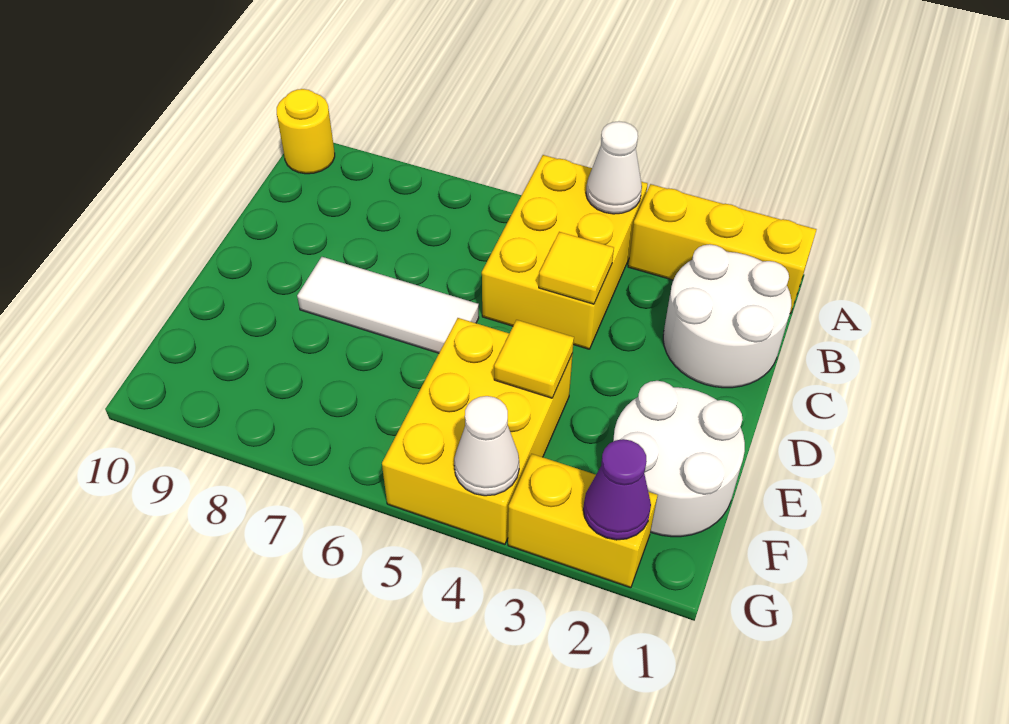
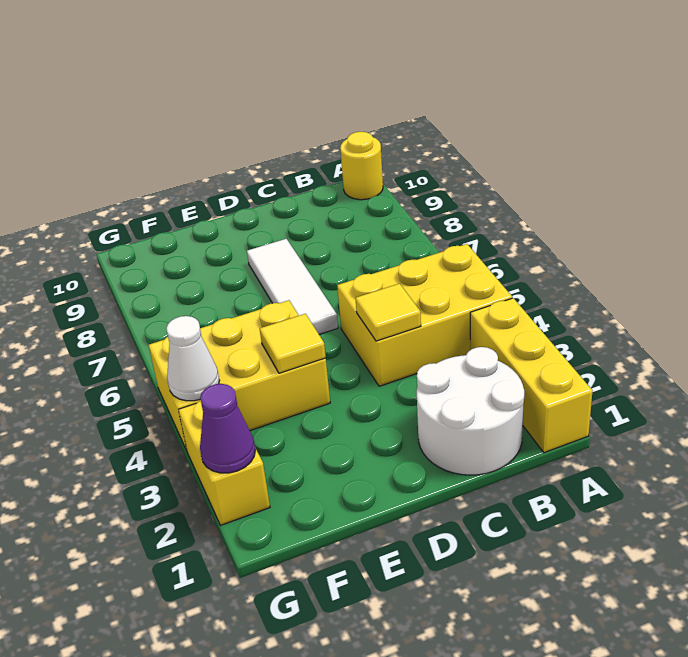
white cone A4 level 2 -> none
white round brick E1:F2 level 1 -> none

